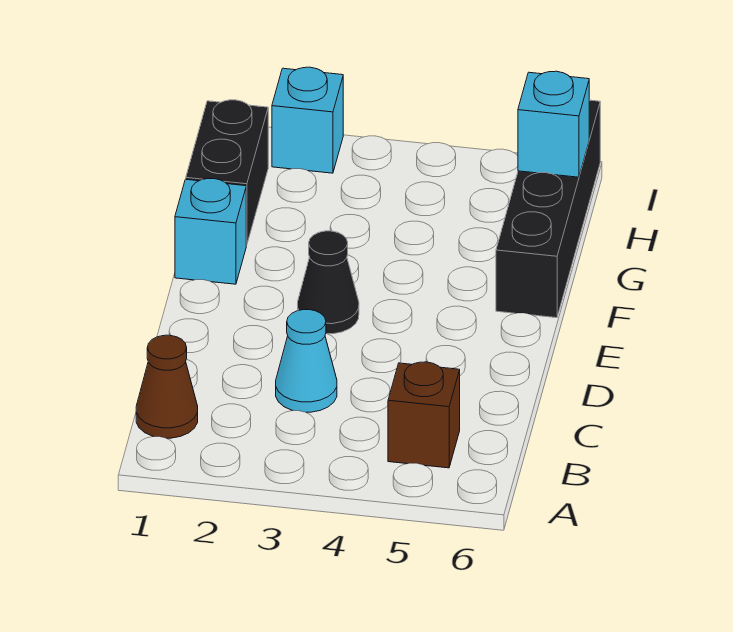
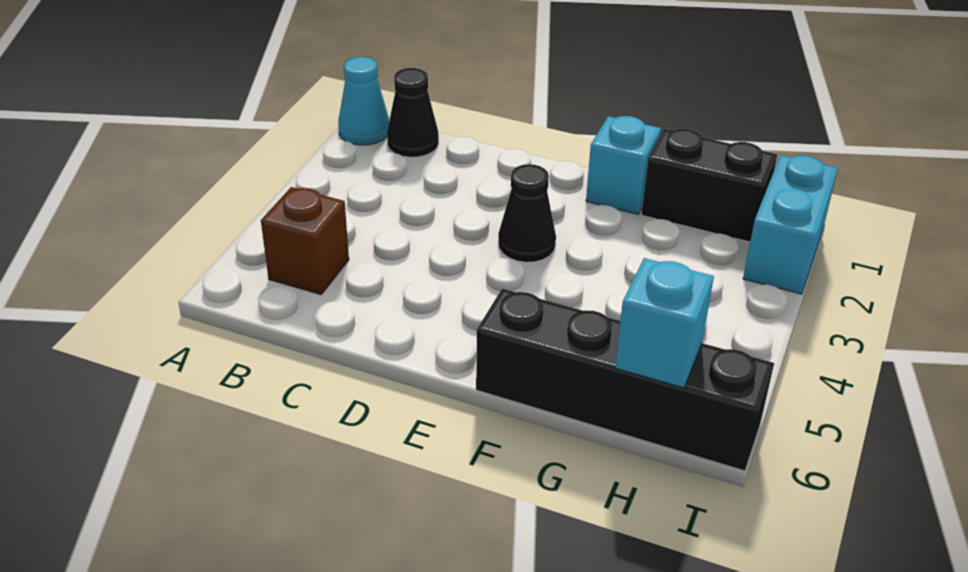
brown cone B1 level 1 -> black cone B1 level 1
cyan cone C3 level 1 -> cyan cone A1 level 1
cyan brick I2 level 1 -> cyan brick I1:I2 level 1

